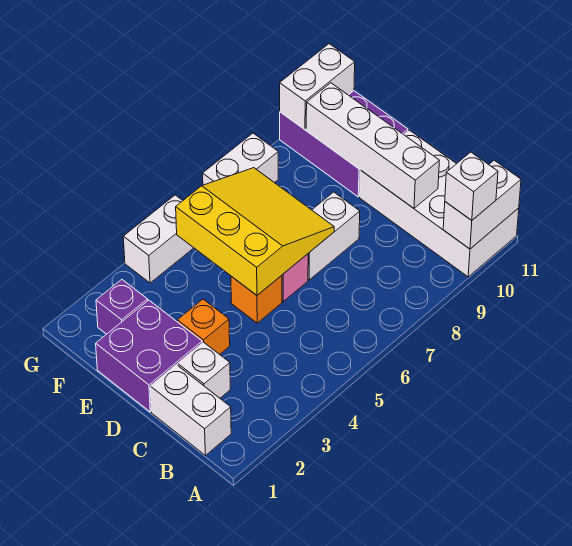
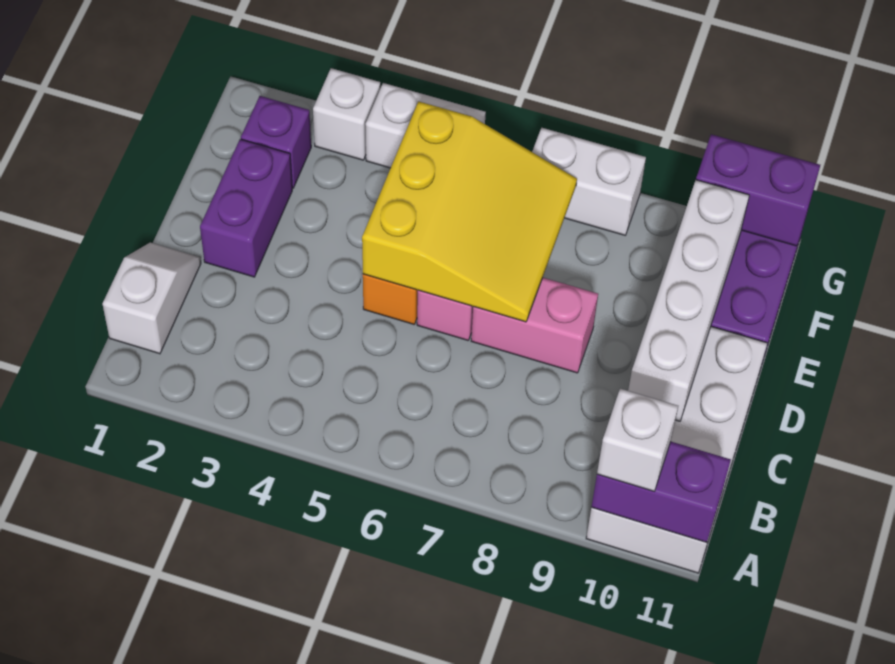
white brick A10:A11 level 2 -> purple brick A10:A11 level 2
white brick B1:C1 level 1 -> white slope B1:C1 level 1 top B
white brick C2 level 1 -> white brick G3 level 1
purple brick D1:E2 level 1 -> purple brick D2:E2 level 1
orange brick D3 level 1 -> none
white brick D7:D8 level 1 -> pink brick D7:D8 level 1
white brick G10:G11 level 2 -> purple brick G10:G11 level 2

